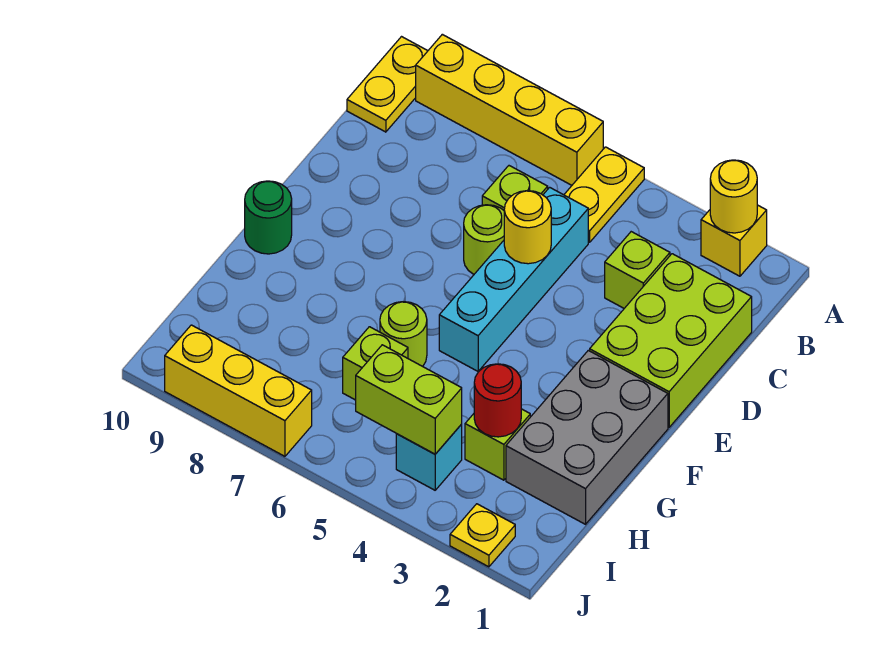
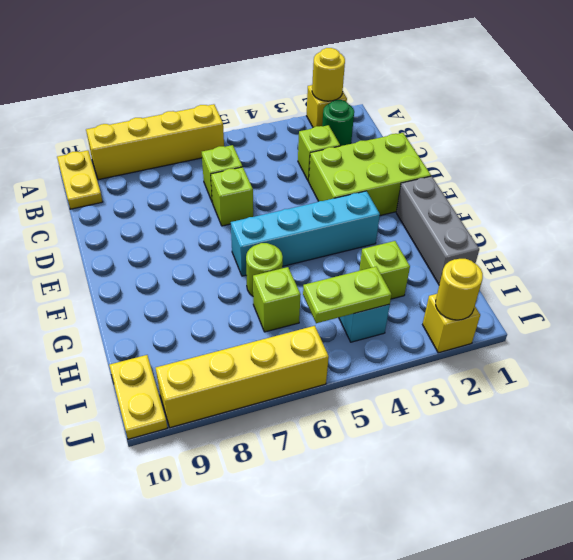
yellow plate A5:B5 level 1 -> yellow plate I10:J10 level 1
lime brick C1:E2 level 1 -> lime brick D1:E3 level 1
cyan brick C5:F5 level 1 -> cyan brick F3:F6 level 1
yellow round brick D5 level 2 -> yellow round brick J2 level 2
lime round brick D6 level 1 -> lime brick D6 level 1
grey brick F1:H2 level 1 -> grey brick F1:H1 level 1
green round brick F10 level 1 -> green round brick B2 level 1
red round brick H3 level 2 -> none
lime brick I4:I5 level 2 -> lime plate I4:I5 level 2
yellow plate J2 level 1 -> yellow brick J2 level 1
yellow brick J7:J9 level 1 -> yellow brick J6:J9 level 1

